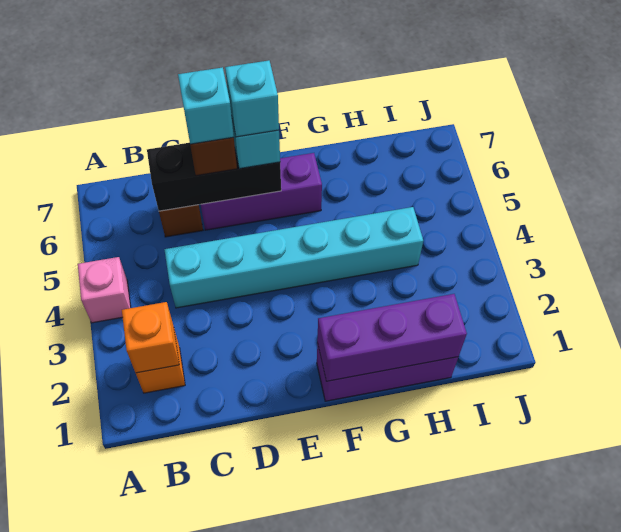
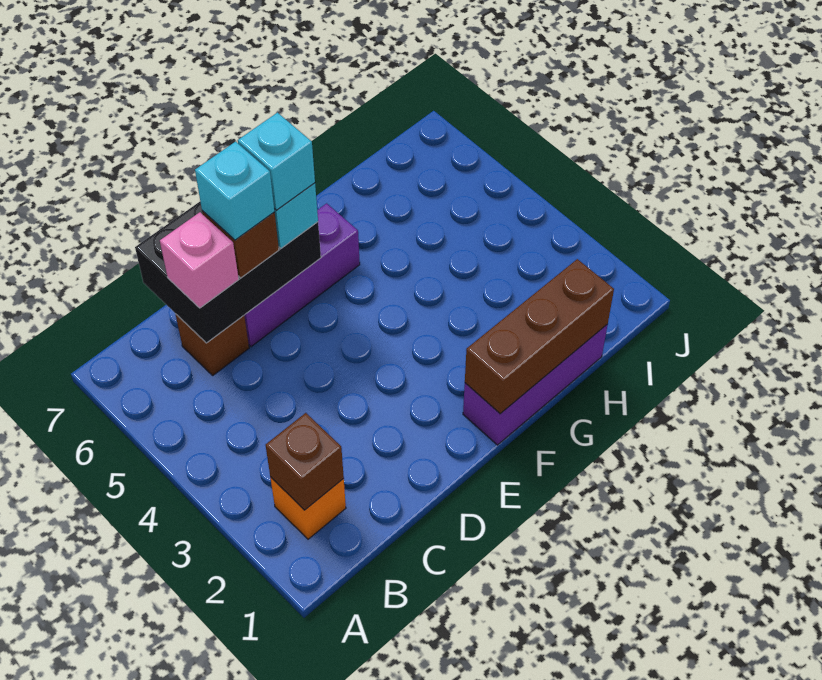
pink brick A4 level 1 -> pink brick C6 level 3
orange brick B2 level 2 -> brown brick B2 level 2
cyan brick C4:H4 level 1 -> none
black brick C6:E6 level 2 -> black brick C6:E7 level 2
purple brick F1:H1 level 2 -> brown brick F1:H1 level 2

